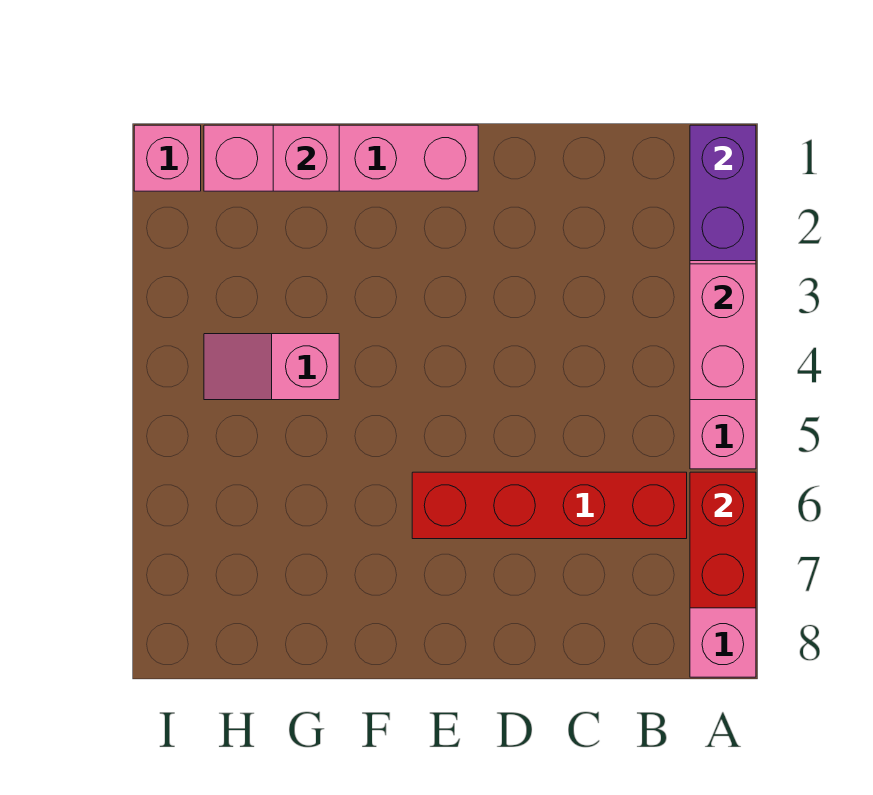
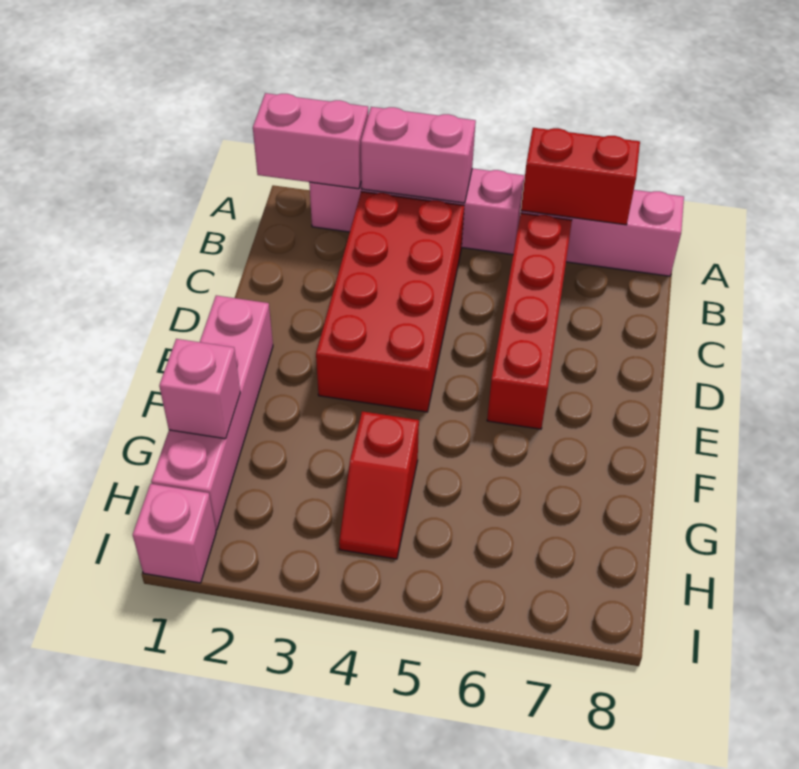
purple brick A1:A2 level 2 -> pink brick A1:A2 level 2
none -> red brick B3:E4 level 1
pink slope G4:H4 level 1 top G -> red slope G4:H4 level 1 top G

